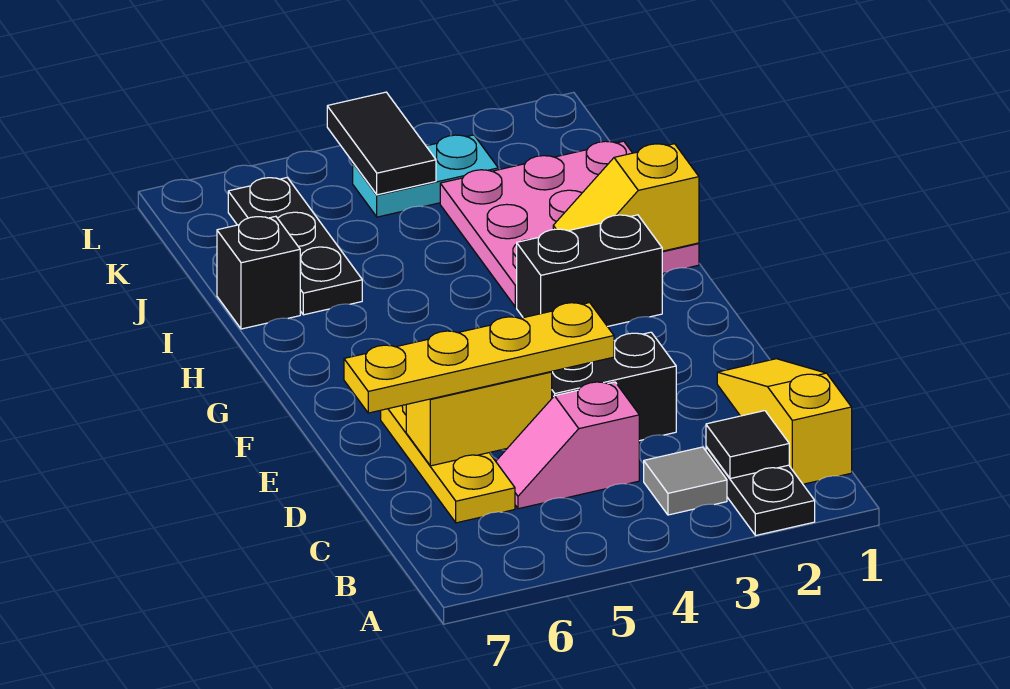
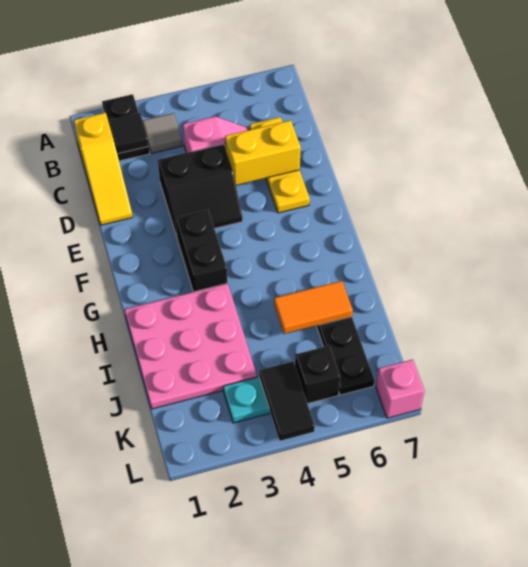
yellow plate D4:D7 level 3 -> none
black brick G2:G3 level 1 -> black brick F3:G3 level 1
yellow slope H1:H2 level 2 top 1 -> none
none -> orange tile I5:I6 level 2
black brick I7 level 1 -> black brick K5 level 1
none -> pink brick L7 level 1

